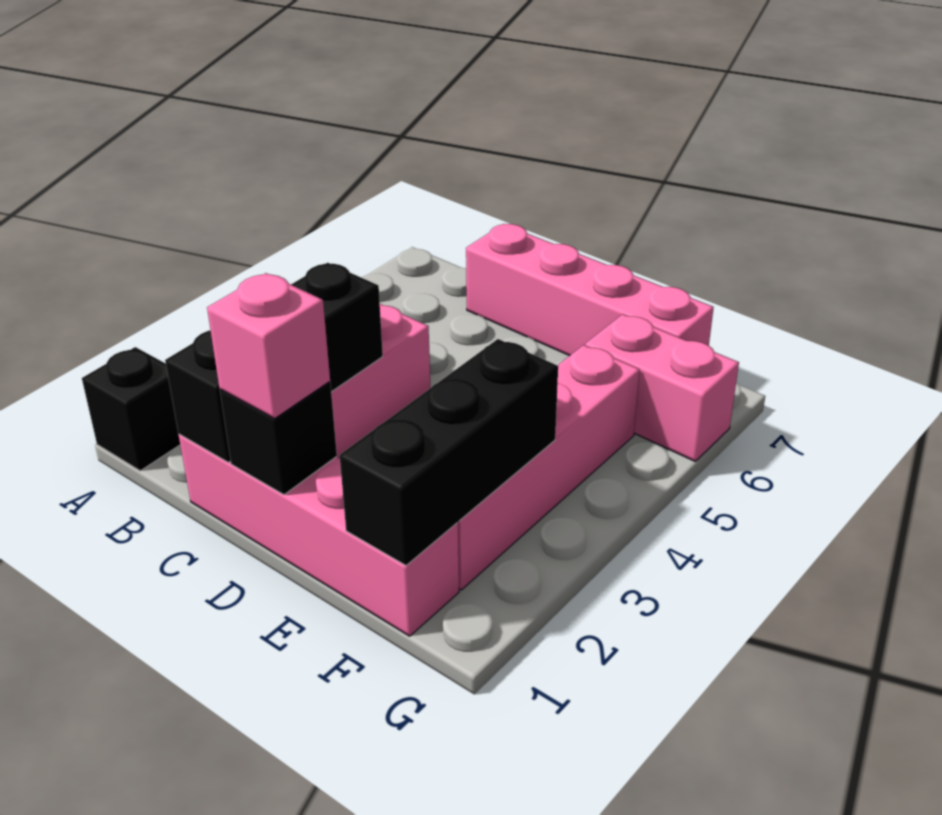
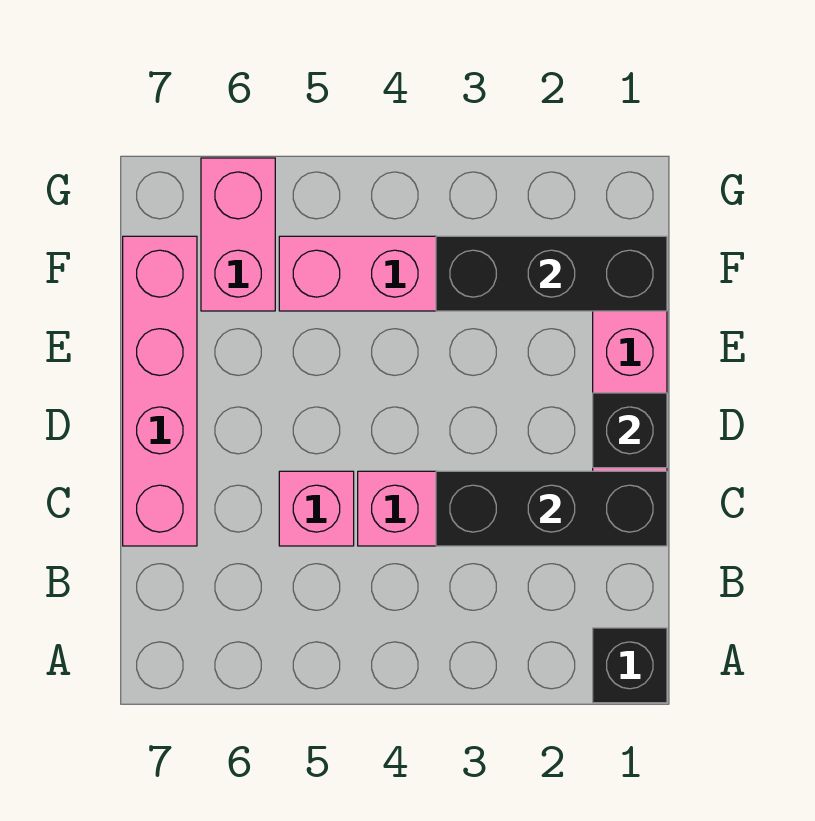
pink brick D1 level 3 -> pink brick C5 level 1

